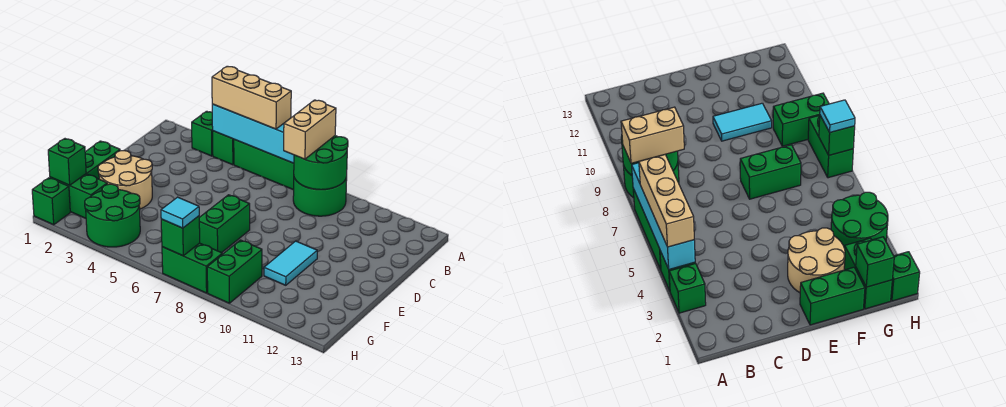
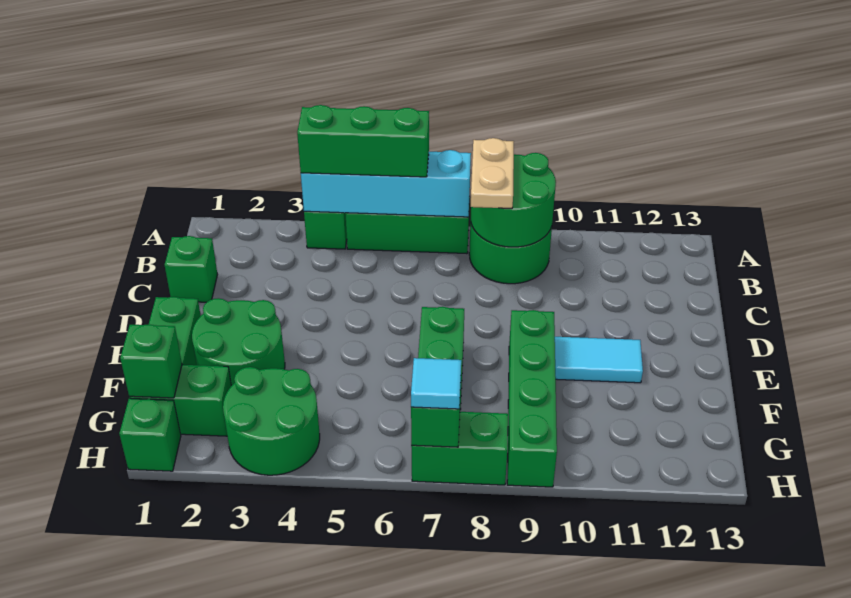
green brick A3 level 1 -> green brick C1 level 1
tan brick A4:A6 level 3 -> green brick A4:A6 level 3
tan brick A8:B8 level 3 -> tan plate A8:B8 level 3
tan round brick E2:F3 level 1 -> green round brick E2:F3 level 1
cyan tile E10:F10 level 1 -> cyan tile E10:E11 level 1
green brick G9:H9 level 1 -> green brick E9:H9 level 1

